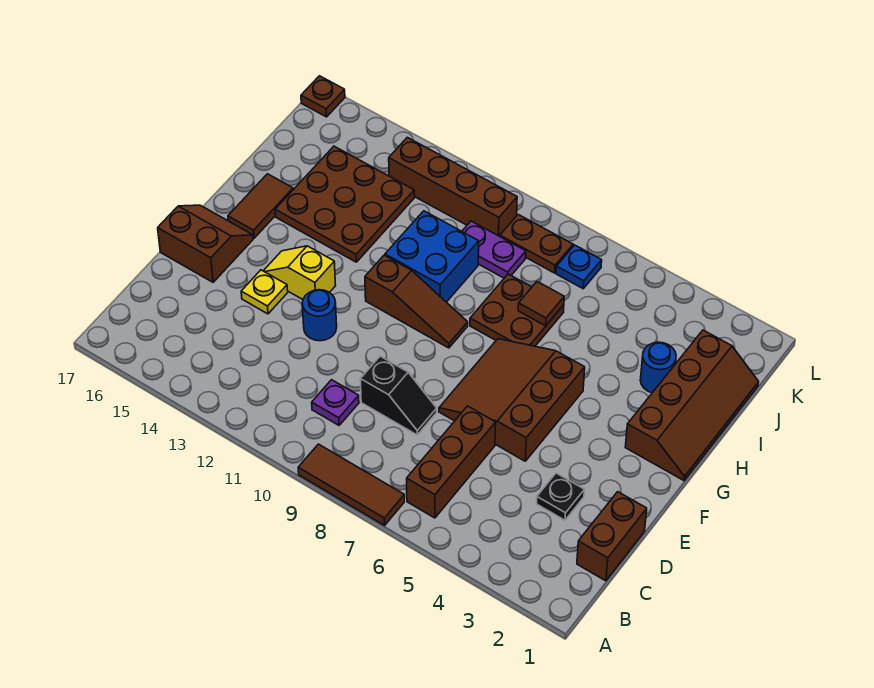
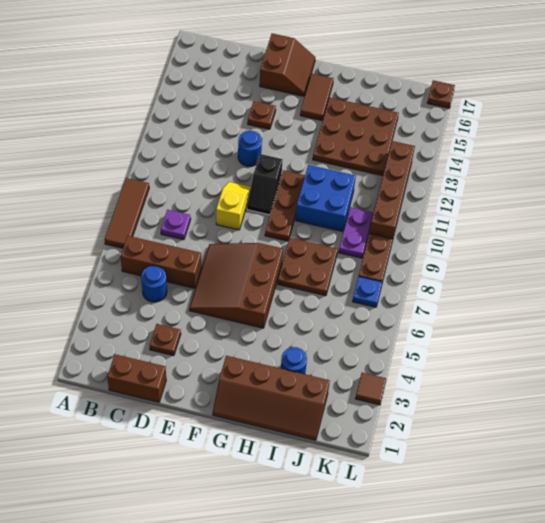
none -> blue round brick C5 level 1
purple plate C10 level 1 -> purple plate C8 level 1
black plate D3 level 1 -> brown plate D3 level 1
black slope D8:D9 level 1 top 9 -> black slope F10:F11 level 1 top 11
brown slope E5:G7 level 1 top 5 -> brown slope E5:G7 level 1 top G
yellow plate E14 level 1 -> brown plate E14 level 1
yellow slope F13:F14 level 1 top 13 -> yellow slope E9:E10 level 1 top 9
brown slope G9:G11 level 1 top 11 -> brown plate G9:G11 level 1
brown tile G16:H16 level 1 -> brown tile G15:G16 level 1
brown tile I7 level 2 -> brown tile L3 level 1

